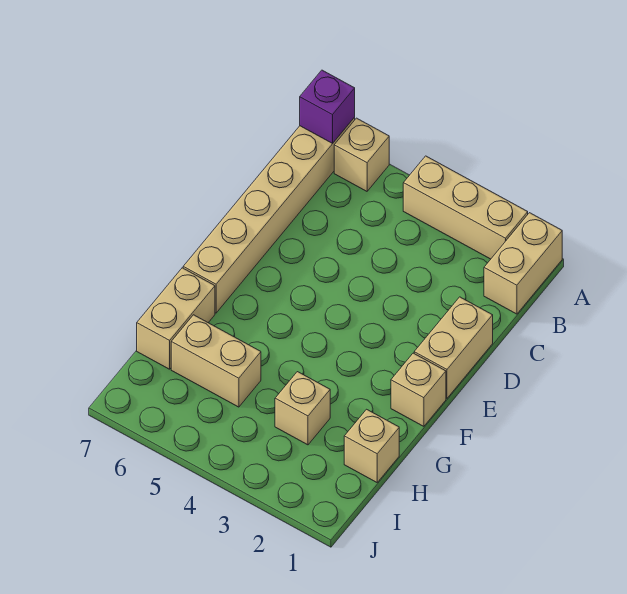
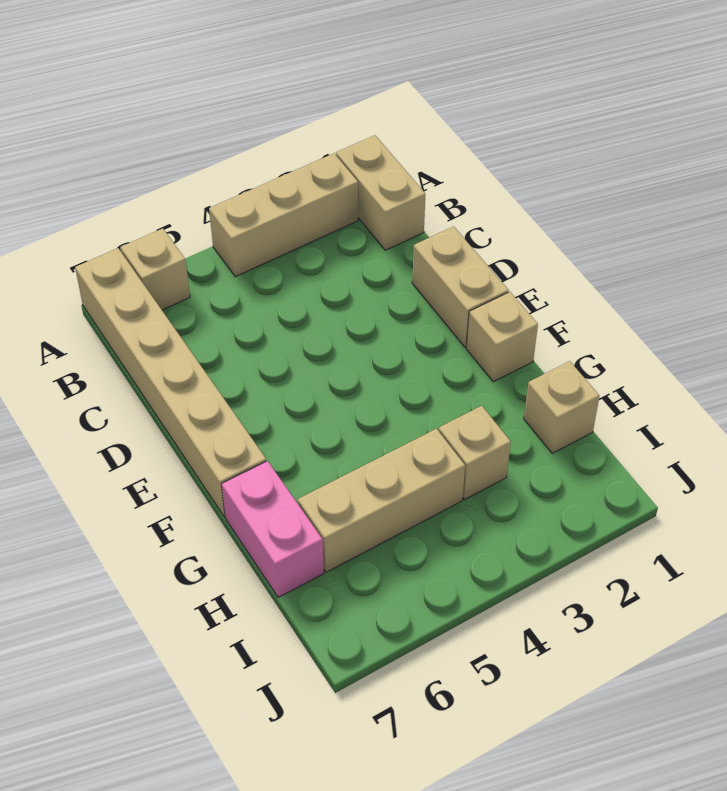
purple brick A7 level 2 -> none
tan brick G7:H7 level 1 -> pink brick G7:H7 level 1
tan brick H5:H6 level 1 -> tan brick H4:H6 level 1

